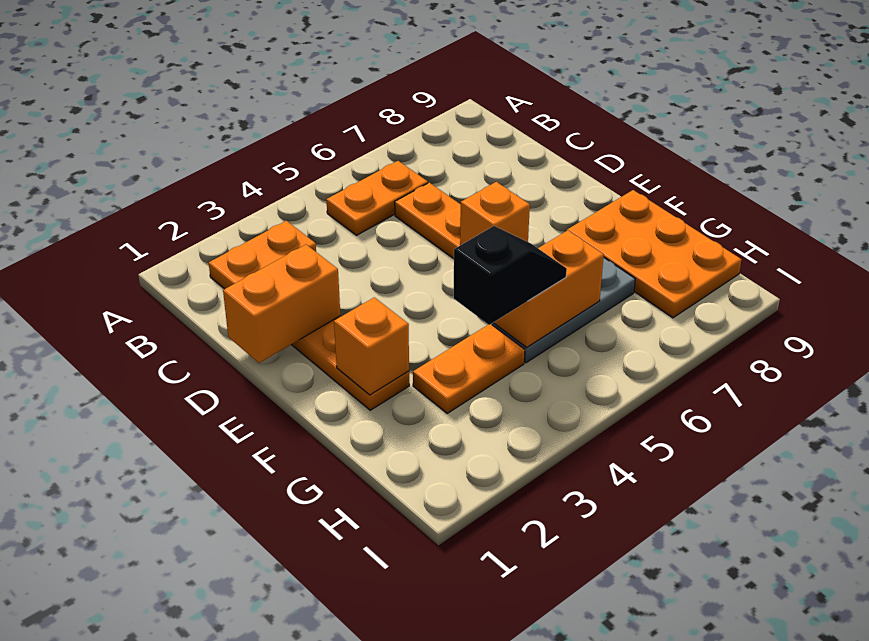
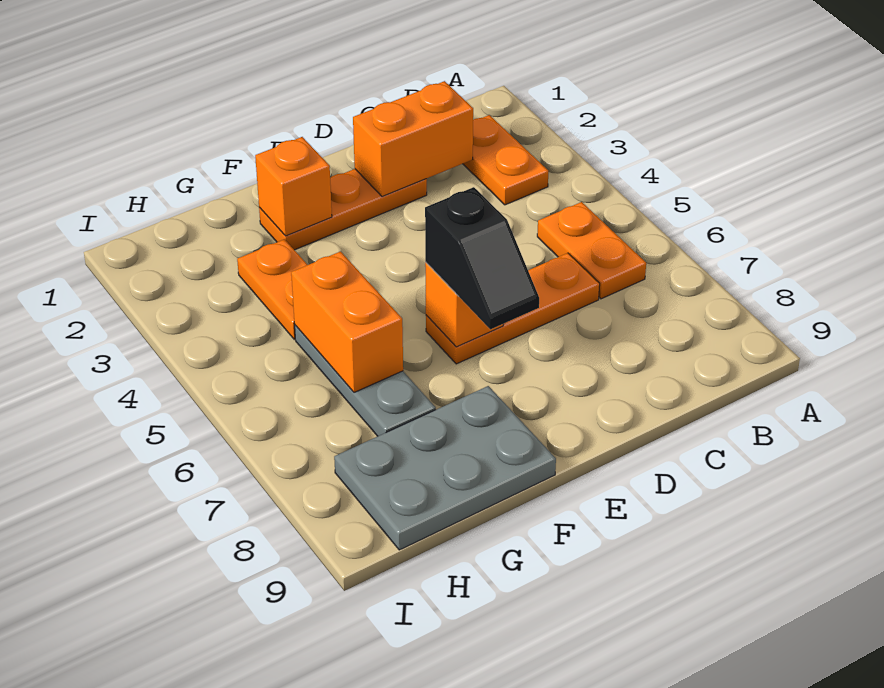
orange brick D1:D2 level 2 -> orange brick C2:D2 level 2
orange plate F8:H9 level 1 -> grey plate F8:H9 level 1
black slope G4:G5 level 3 top 4 -> black slope E6:E7 level 3 top 6

